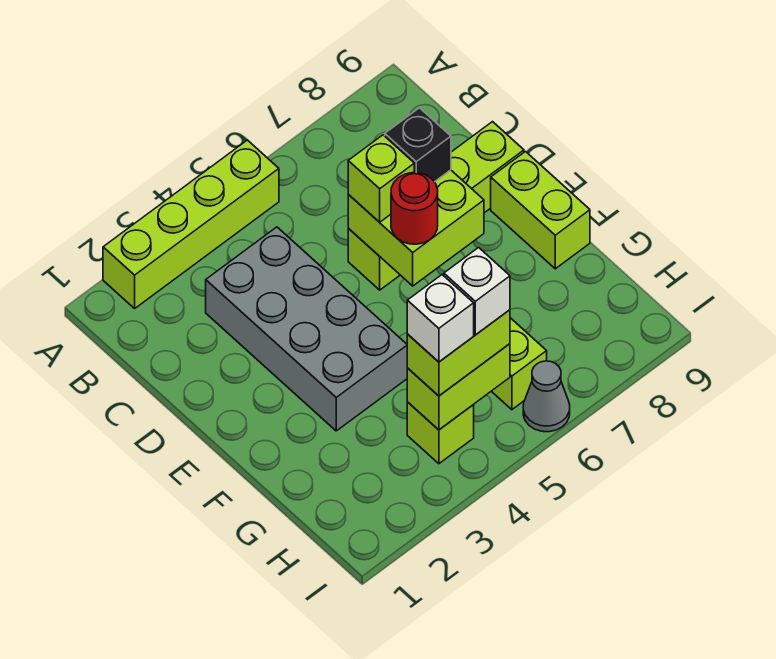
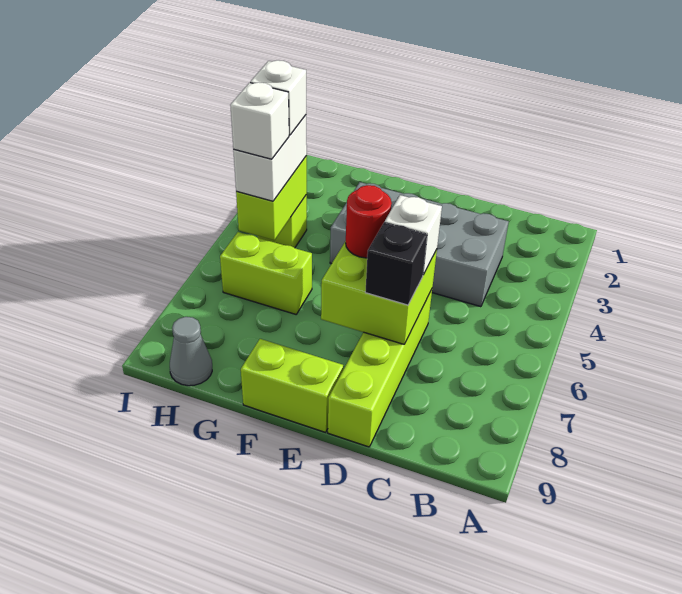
lime brick A2:A5 level 1 -> none
lime brick D6 level 3 -> white brick D6 level 3
lime brick H4:H5 level 3 -> white brick H4:H5 level 3
grey cone I6 level 1 -> grey cone H9 level 1

